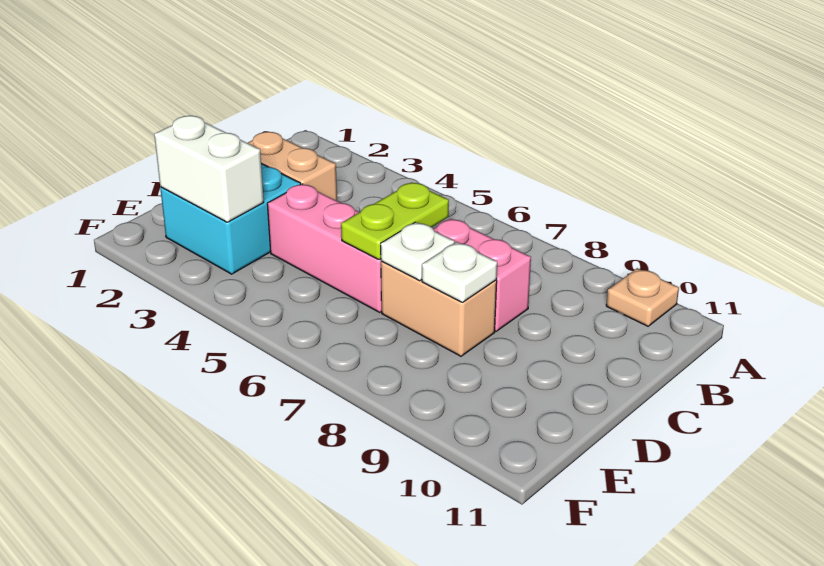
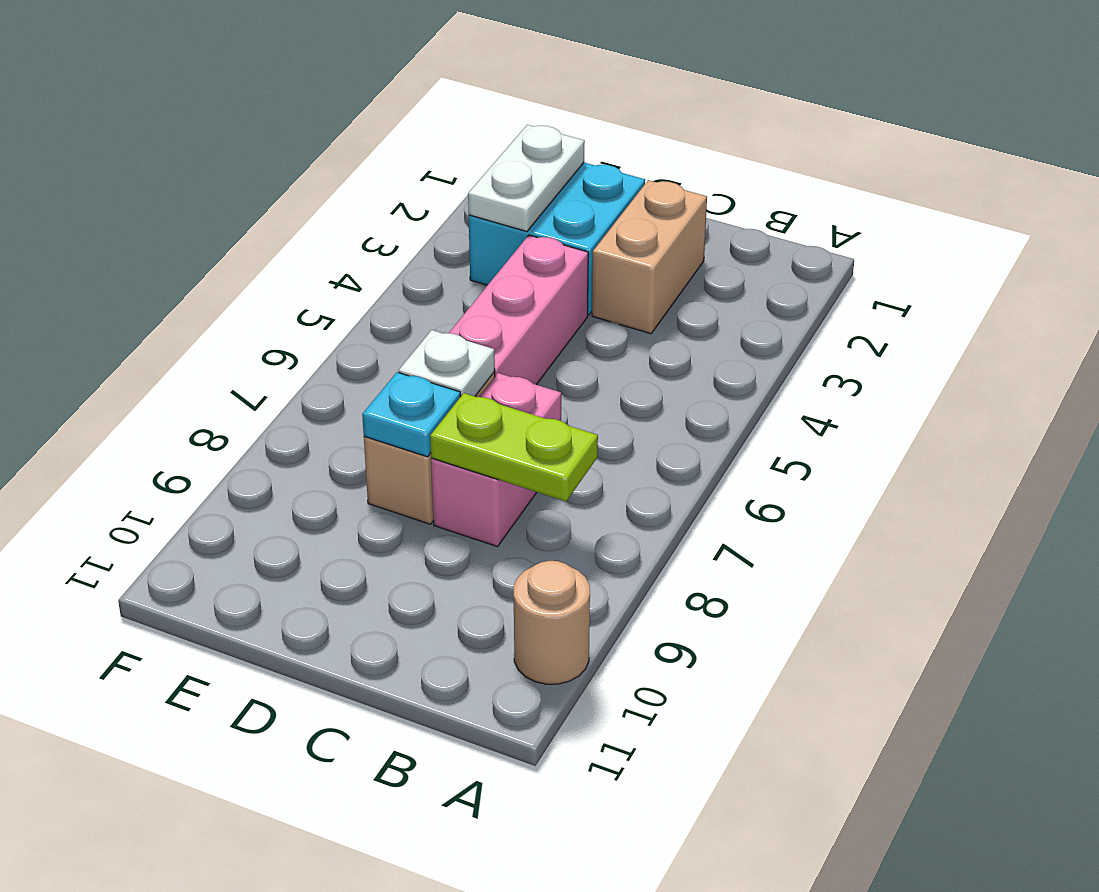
tan plate A10 level 1 -> tan round brick A10 level 1
lime plate C6:D6 level 2 -> lime plate B8:C8 level 2
white plate D8 level 2 -> cyan plate D8 level 2
white brick E2:E3 level 2 -> white plate E2:E3 level 2

